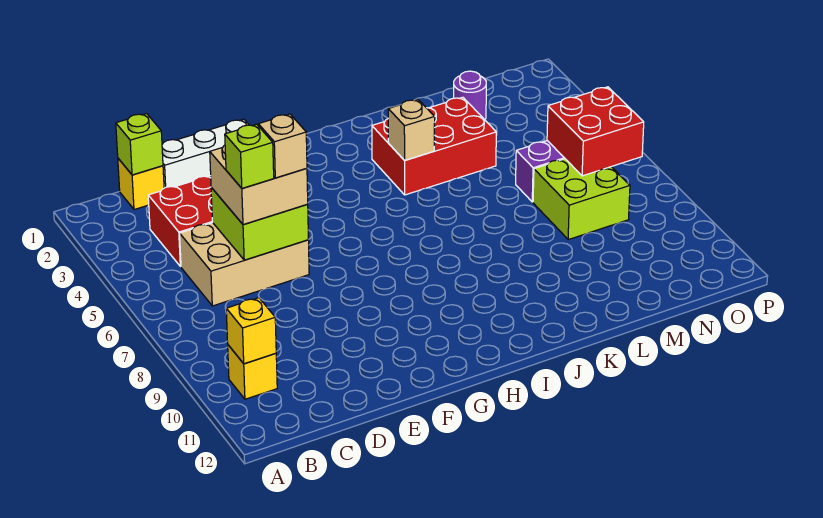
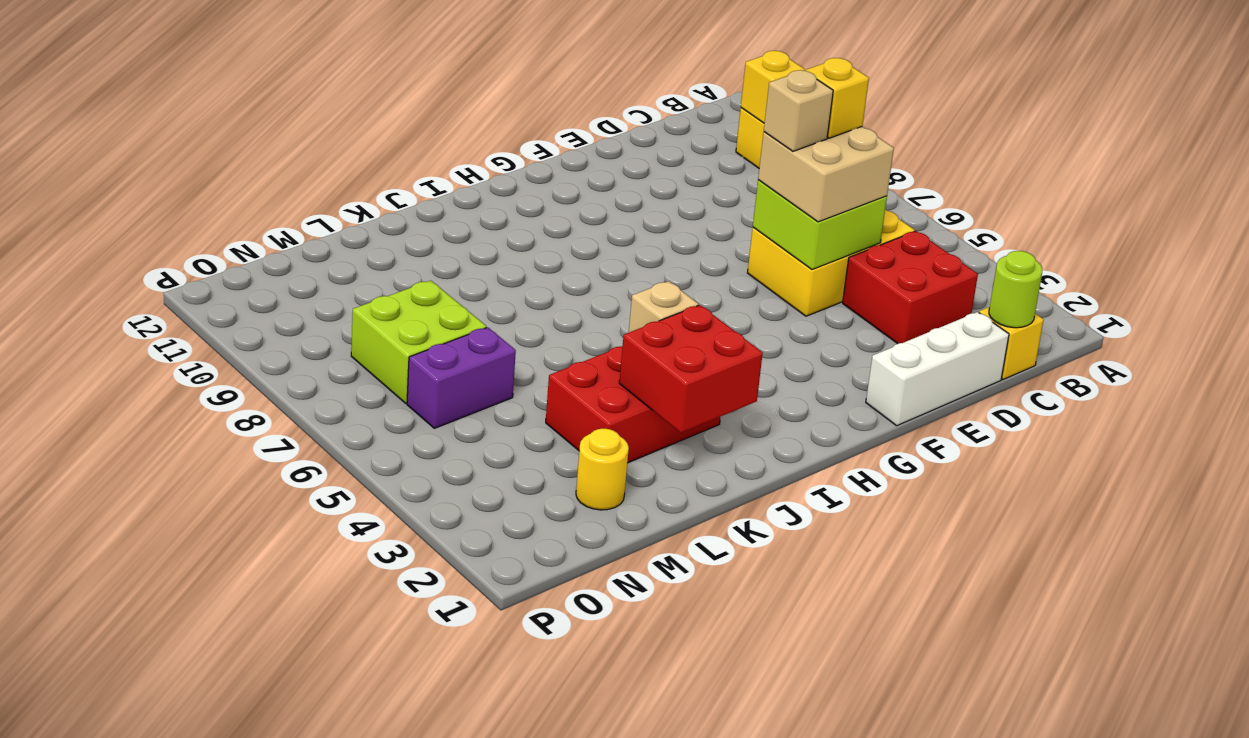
lime brick C1 level 2 -> lime round brick C1 level 2
tan brick C5:E6 level 1 -> yellow brick C5:E6 level 1
lime brick D6 level 4 -> yellow brick D6 level 4
purple round brick M2 level 1 -> yellow round brick M2 level 1
red brick N6:O7 level 2 -> red brick J2:K3 level 2

